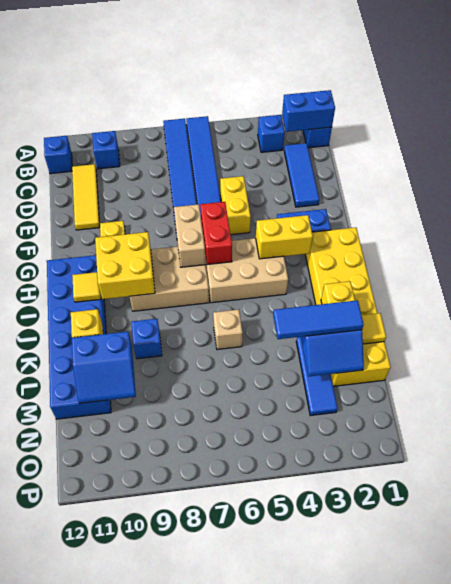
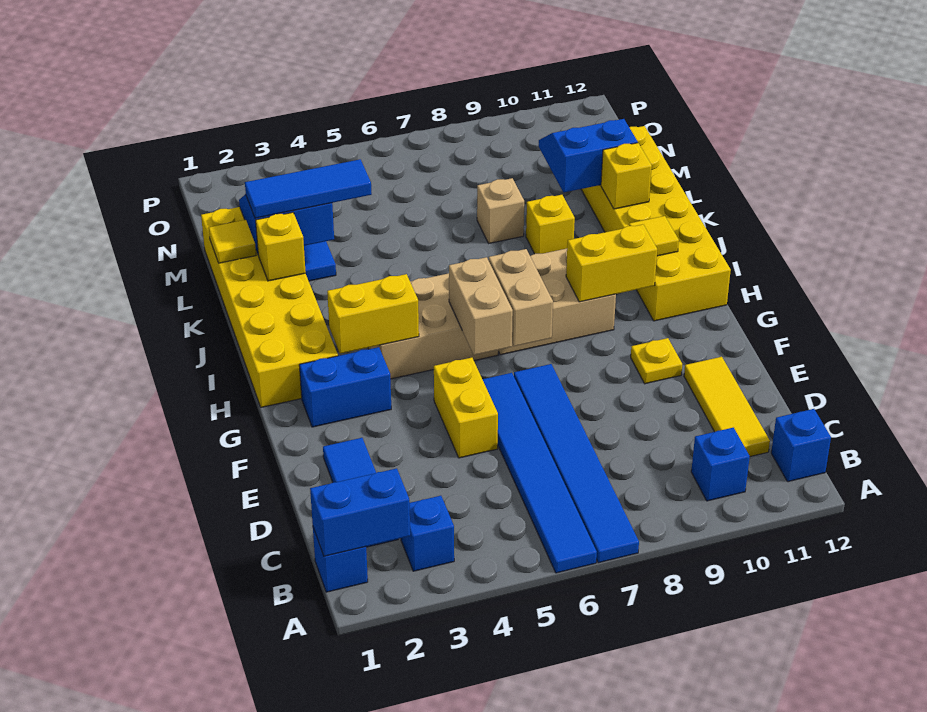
red brick G6:H6 level 2 -> tan brick G6:H6 level 2
yellow brick H9:I10 level 2 -> yellow brick H9:H10 level 2
blue brick H11:M12 level 1 -> yellow brick H11:M12 level 1
tan brick K6 level 1 -> tan brick L8 level 1
blue brick K9 level 1 -> yellow brick K9 level 1

